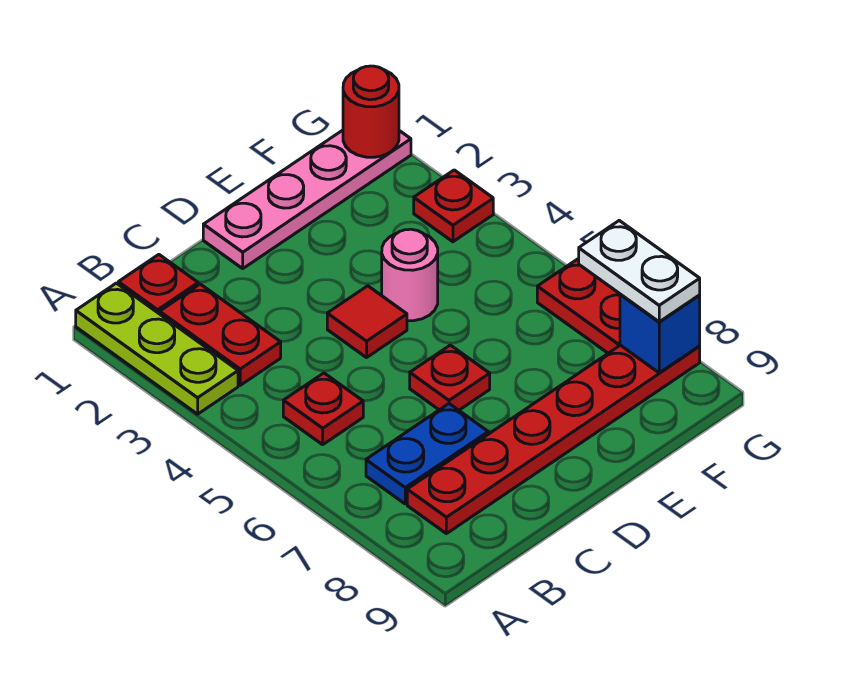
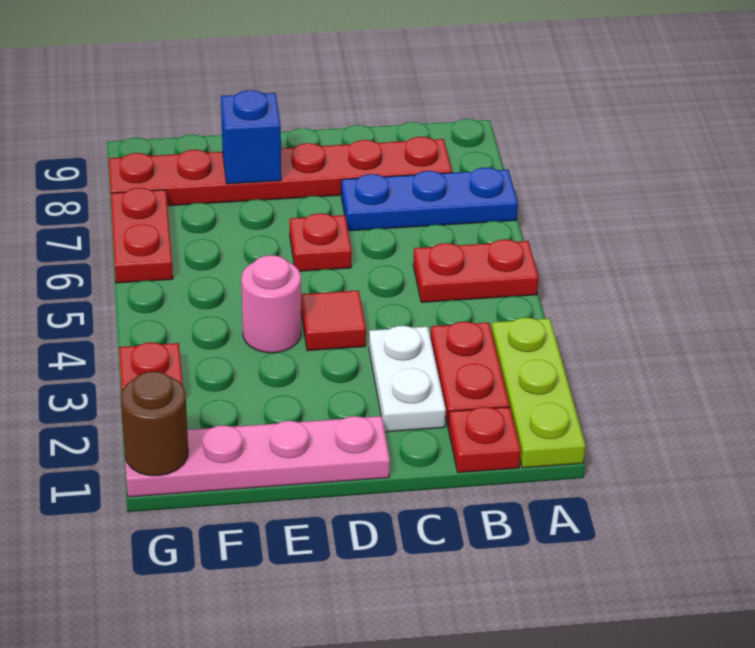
red plate B5 level 1 -> red plate A5:B5 level 1
blue plate B7:C7 level 1 -> blue plate A7:C7 level 1
red round brick G1 level 2 -> brown round brick G1 level 2
white plate G7:G8 level 3 -> white plate C2:C3 level 1
blue brick G8 level 2 -> blue brick E8 level 2

